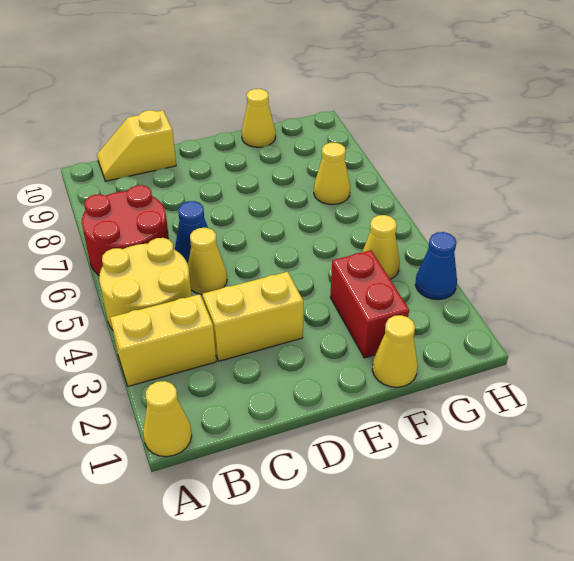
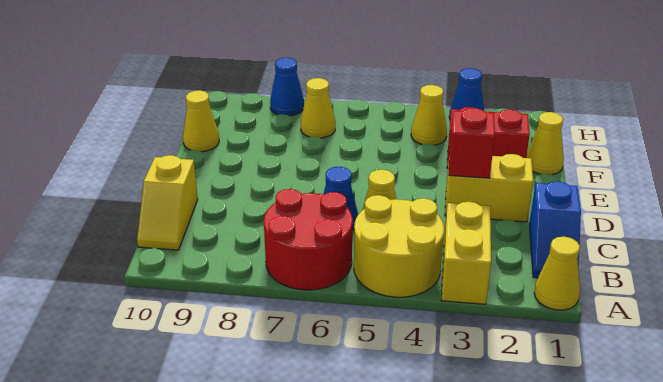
none -> blue slope B1:C1 level 1 top C
yellow brick C3:D3 level 1 -> yellow brick D2:D3 level 1
none -> red brick D3 level 2
none -> blue cone H8 level 1

